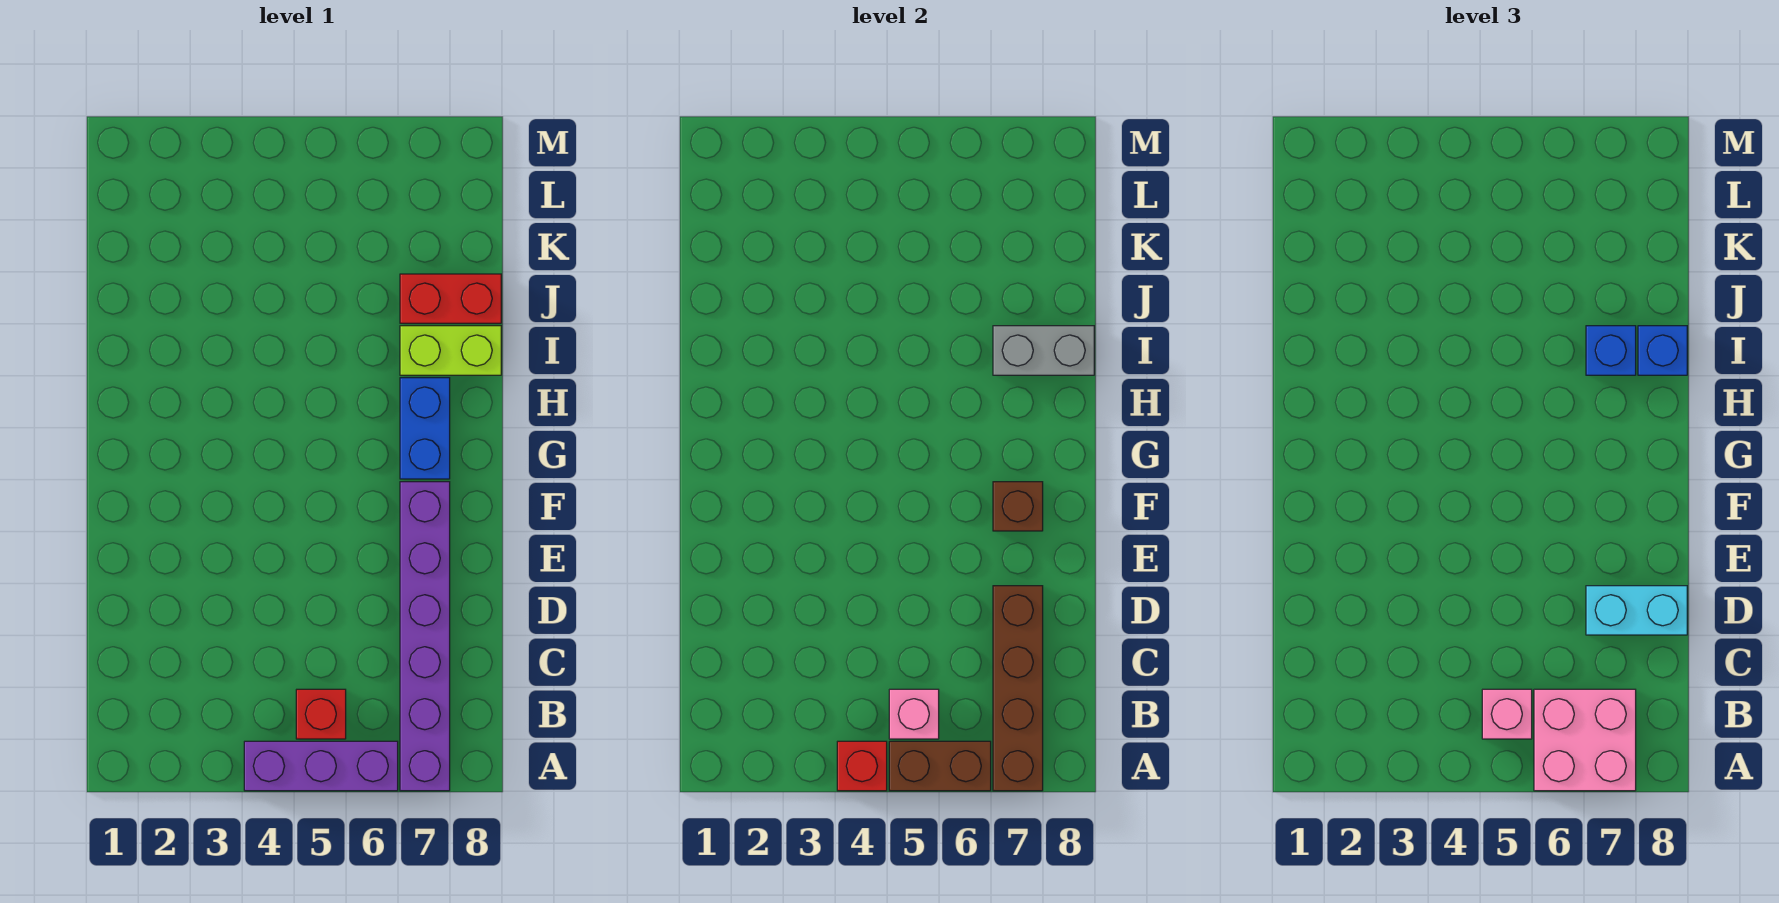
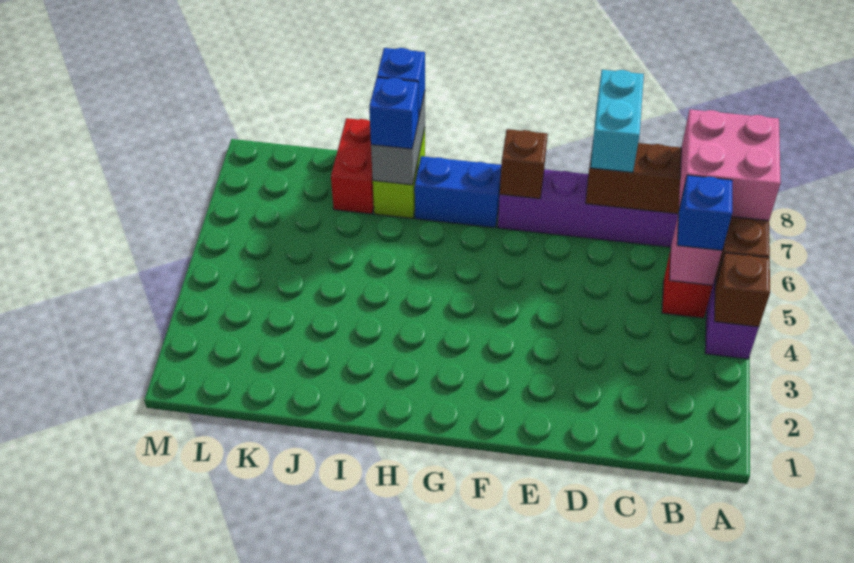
red brick A4 level 2 -> brown brick A4 level 2
pink brick B5 level 3 -> blue brick B5 level 3

